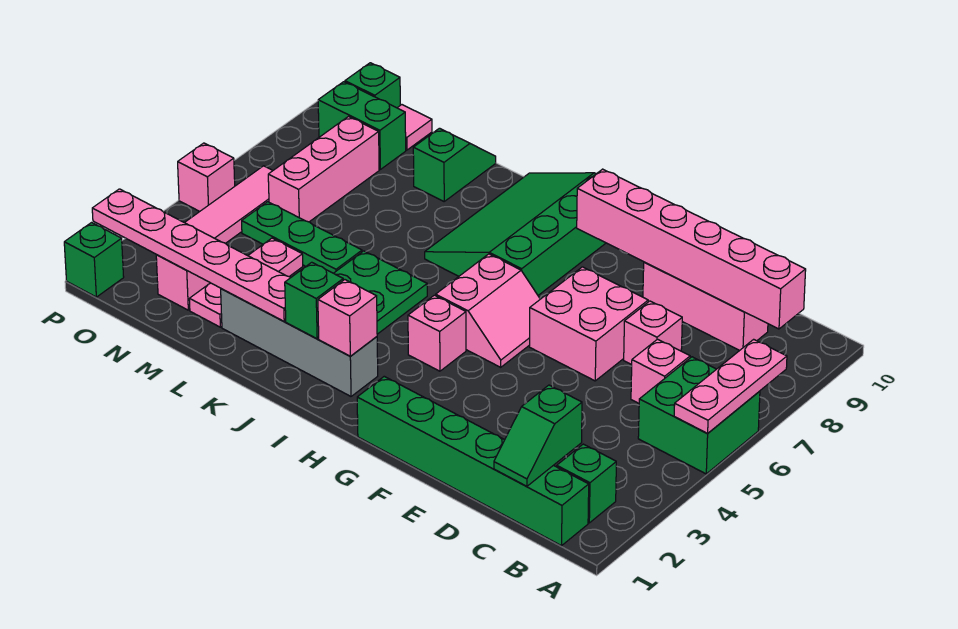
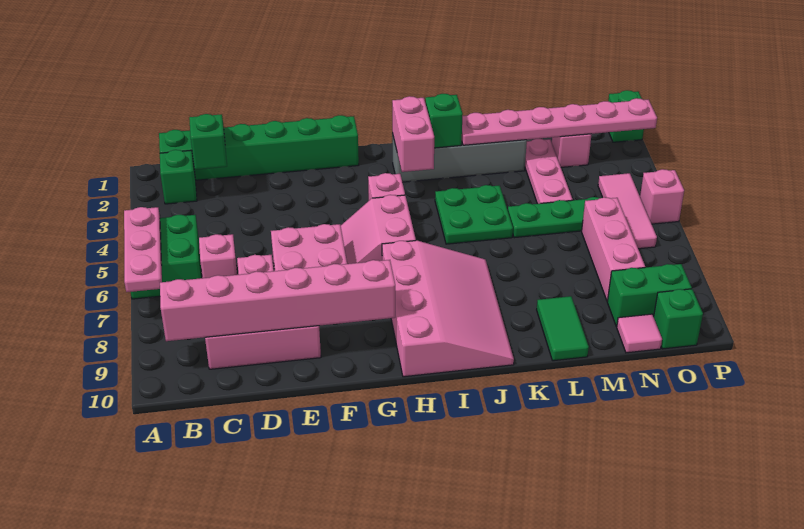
green slope H7:J10 level 1 top H -> pink slope H7:J10 level 1 top H
pink brick I2 level 2 -> pink brick I2:I3 level 2
green slope L9:L10 level 1 top 9 -> green tile L9:L10 level 1

